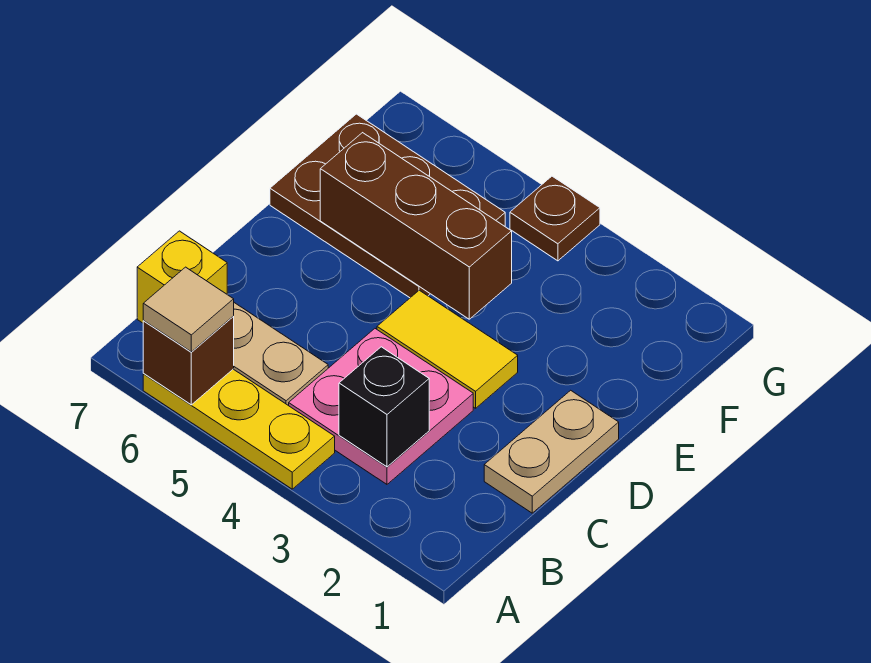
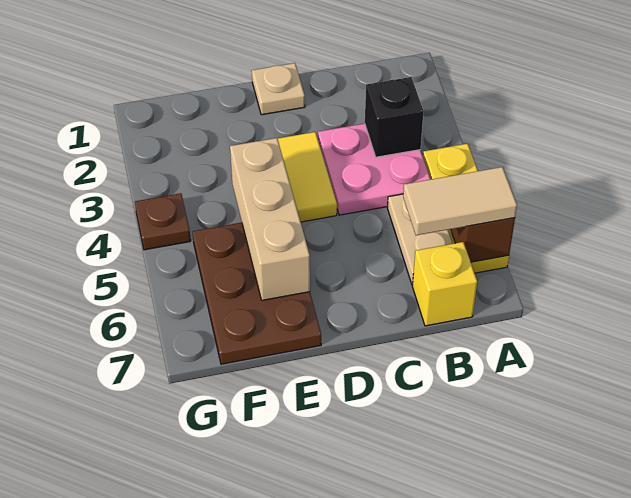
tan tile A6 level 3 -> tan tile A6:B6 level 3
tan plate C1:D1 level 1 -> tan plate D1 level 1
brown brick E4:E6 level 2 -> tan brick E4:E6 level 2

